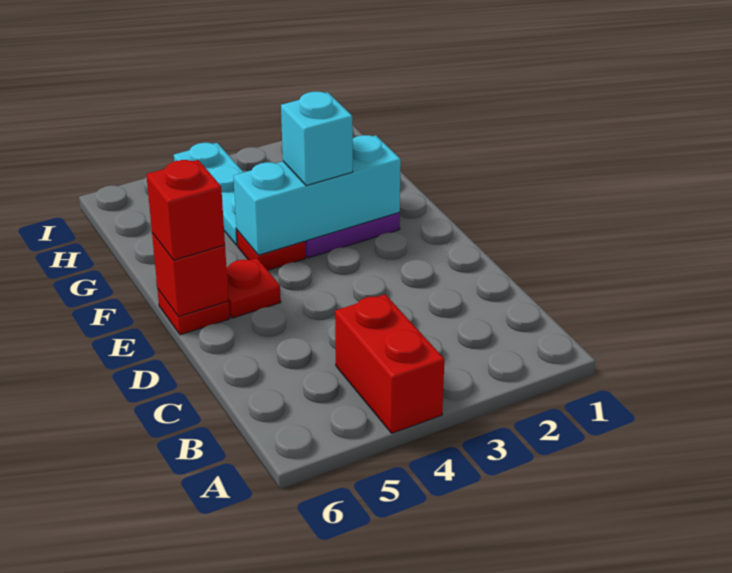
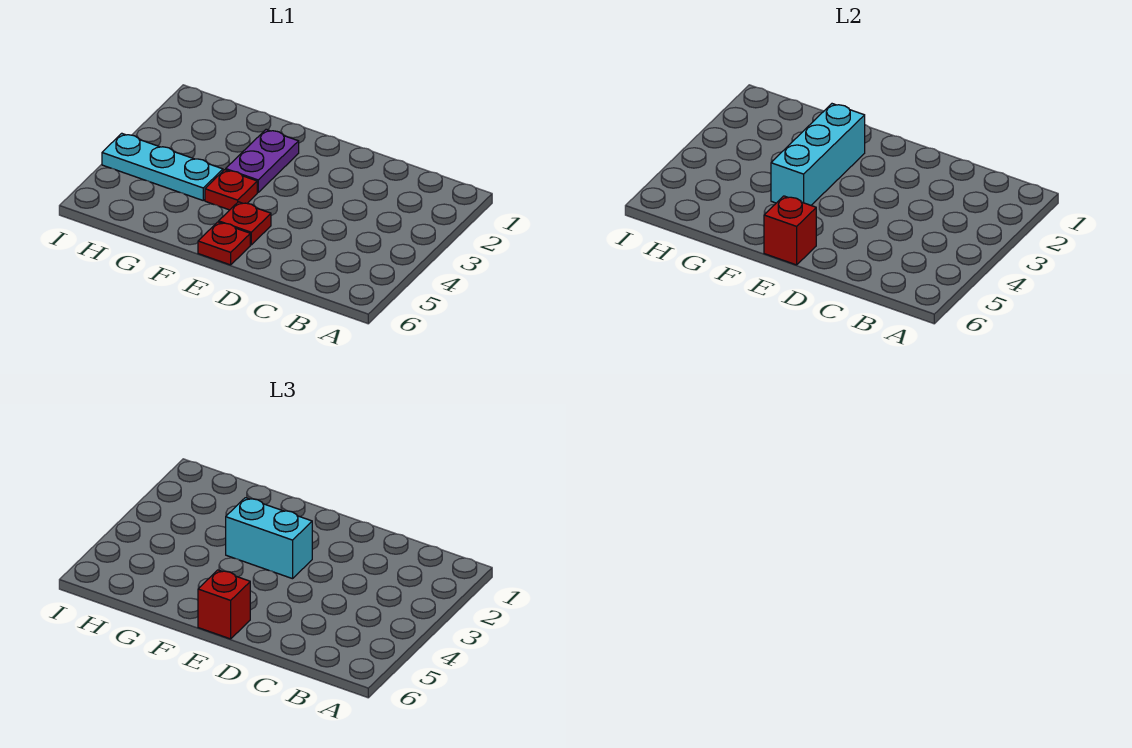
red brick A4:B4 level 1 -> none
cyan brick F3 level 3 -> cyan brick E3:F3 level 3

